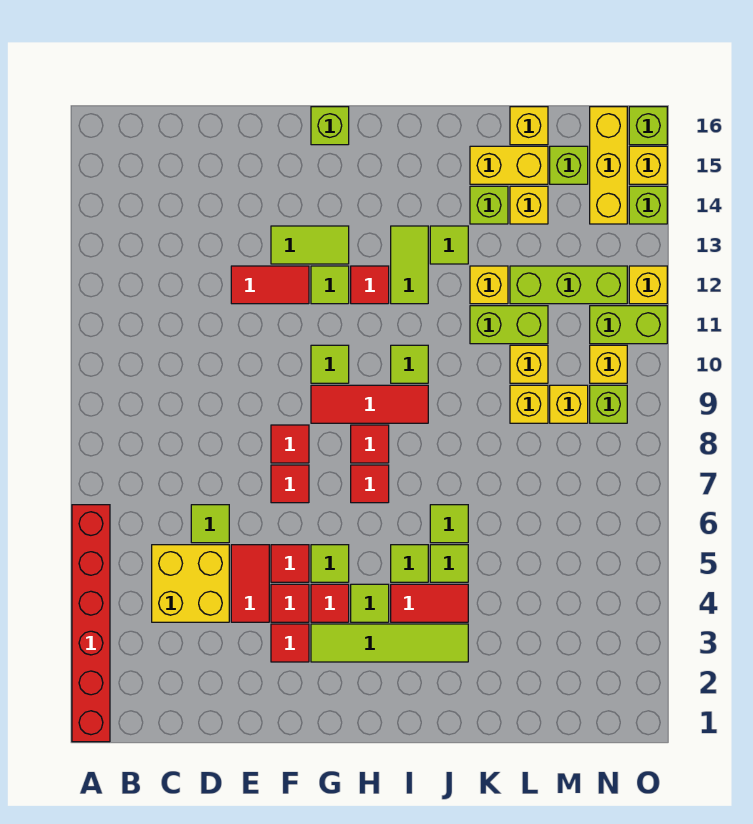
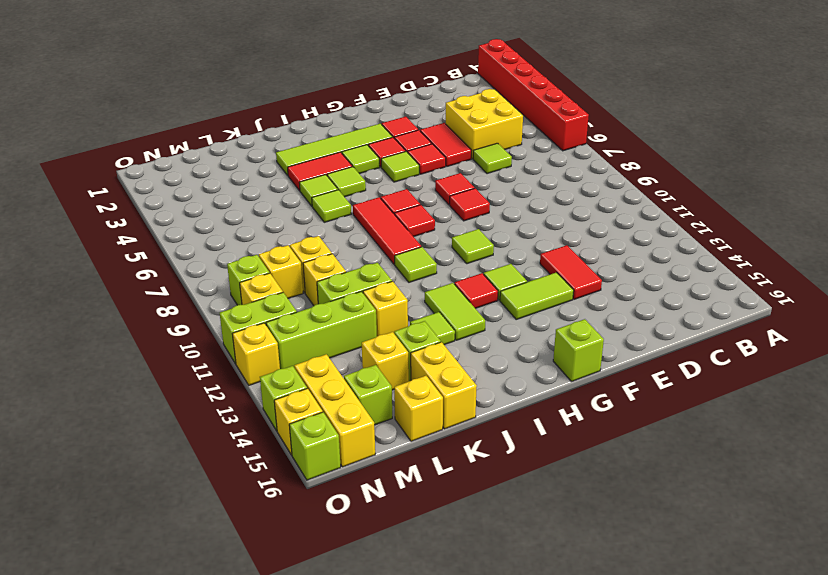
red tile E12:F12 level 1 -> red tile E12:E13 level 1
red tile G9:I9 level 1 -> red tile I7:I9 level 1
yellow brick K15:L15 level 1 -> yellow brick K15:K16 level 1

